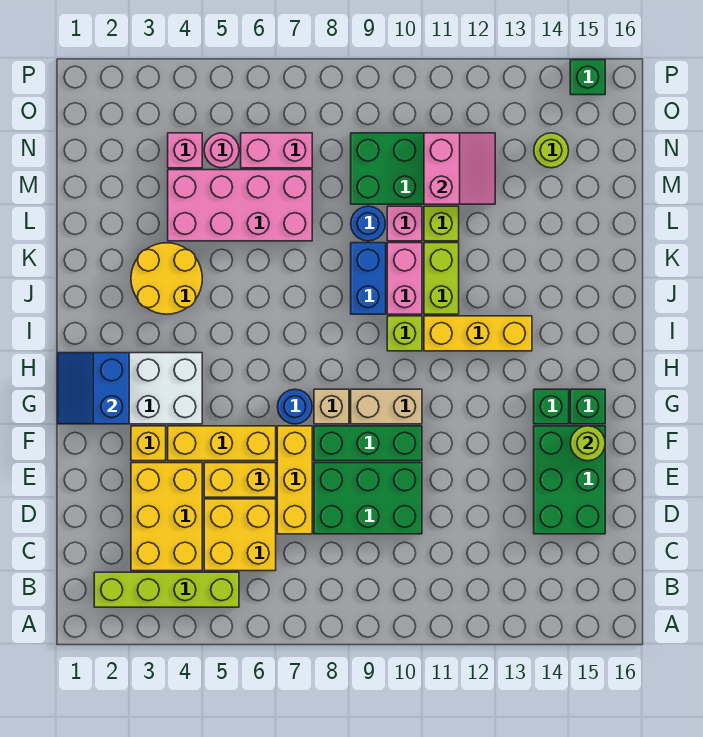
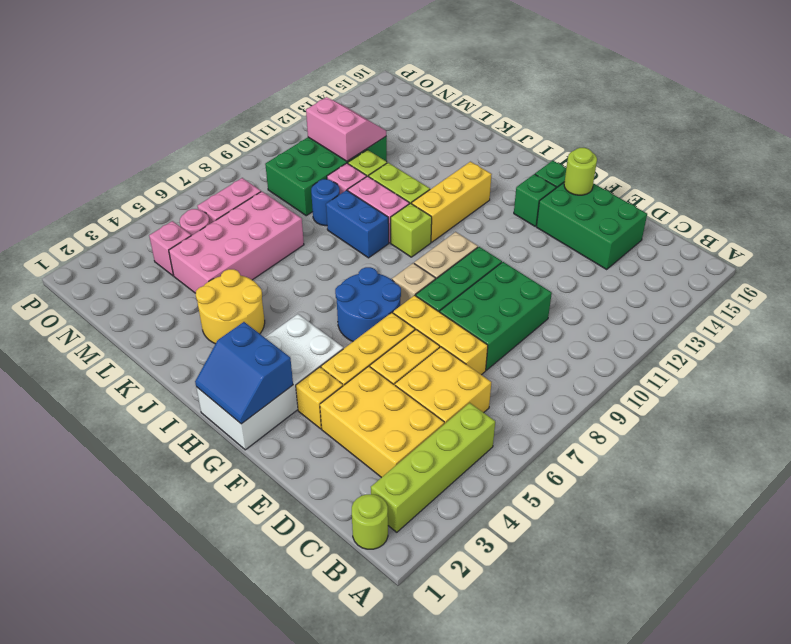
blue round brick G7 level 1 -> blue round brick G6:H7 level 1
lime round brick N14 level 1 -> lime round brick B1 level 1
green brick P15 level 1 -> none

